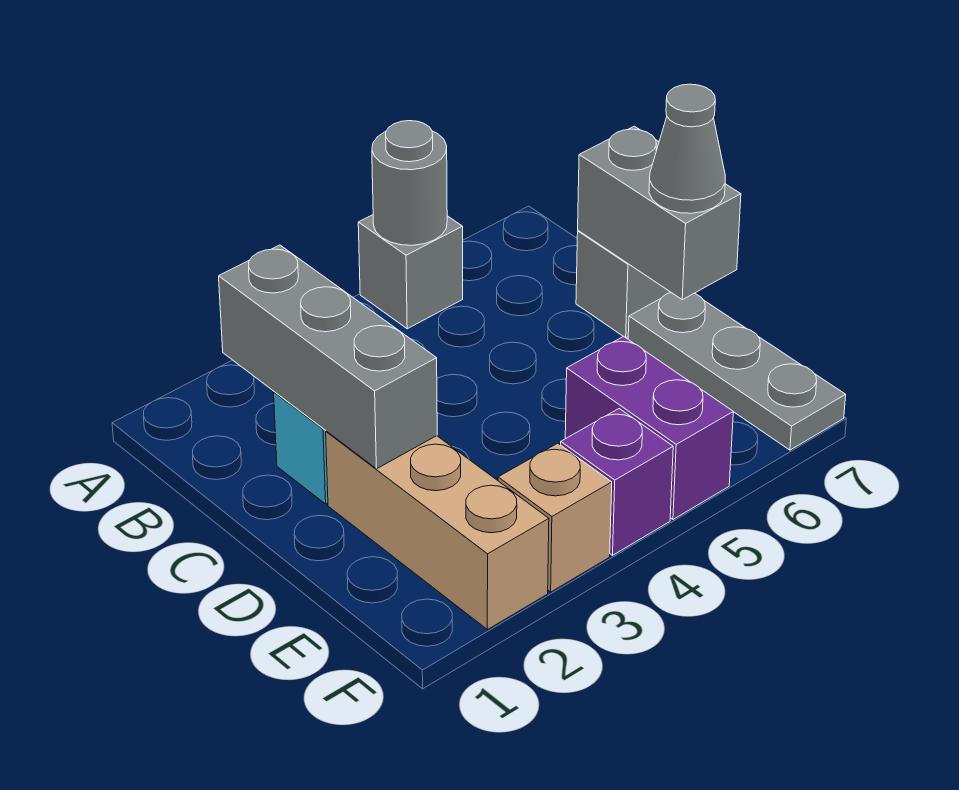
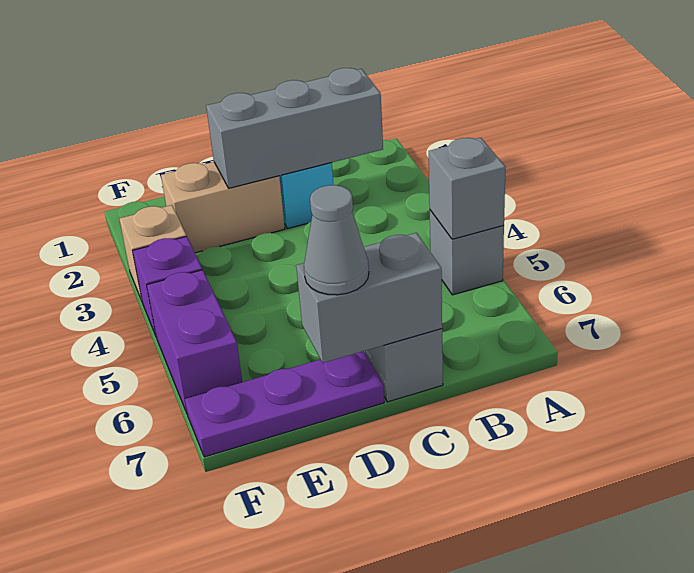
grey round brick A5 level 2 -> grey brick A5 level 2
tan brick D2:F2 level 1 -> tan brick D2:E2 level 1
grey plate D7:F7 level 1 -> purple plate D7:F7 level 1
purple brick E5:F5 level 1 -> purple brick F5:F6 level 1

